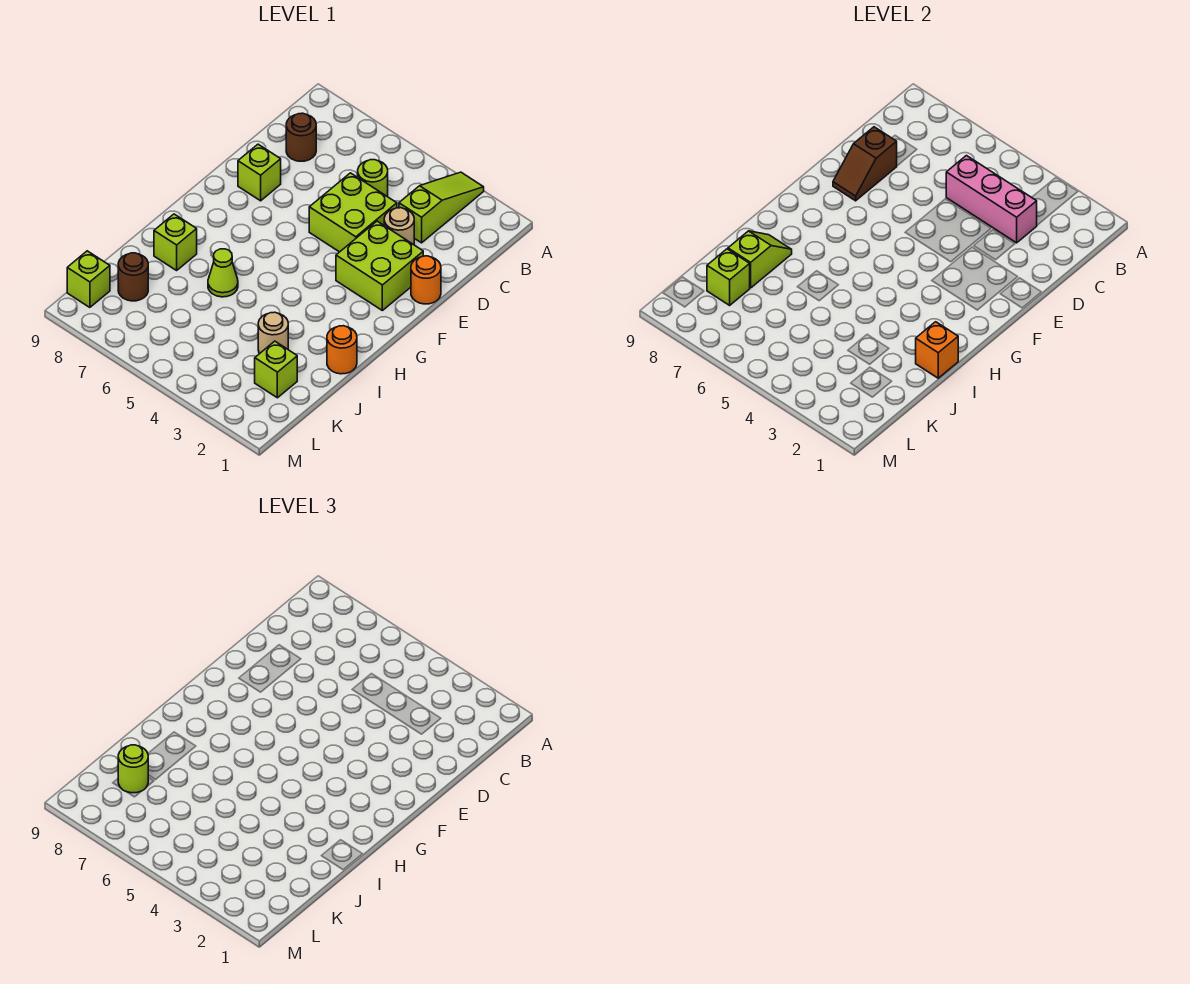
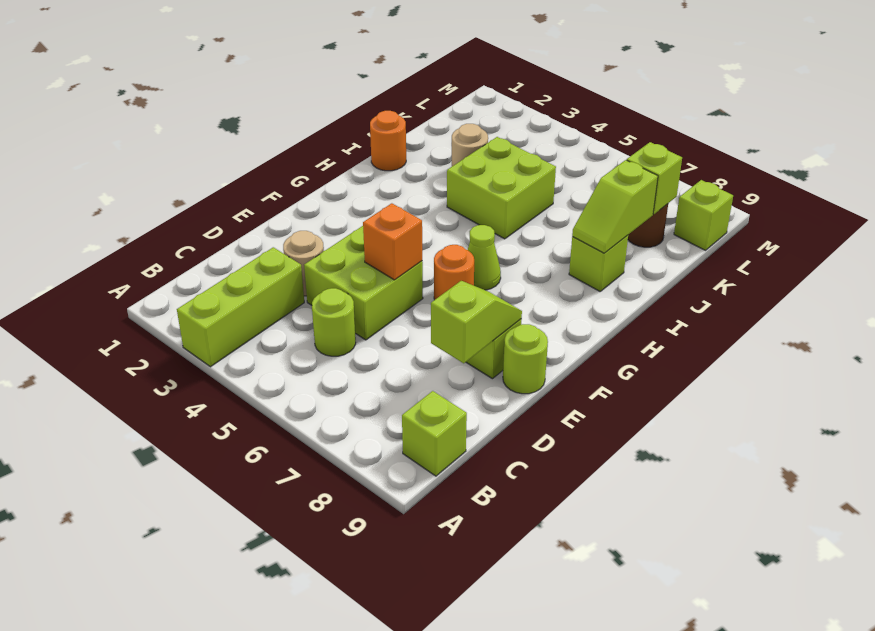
lime slope A3:C3 level 1 top C -> lime brick A3:C3 level 1
pink brick C3:C5 level 2 -> none
brown round brick C8 level 1 -> none
brown slope D8:E8 level 2 top D -> lime slope D8:E8 level 2 top D
orange round brick E1 level 1 -> orange round brick F6 level 1
lime brick E2:F3 level 1 -> lime brick I4:J5 level 1
orange brick I1 level 2 -> orange brick E5 level 2
lime cone I6 level 1 -> lime cone G6 level 1
lime brick K2 level 1 -> lime brick B9 level 1
lime round brick K8 level 3 -> lime round brick E9 level 1

